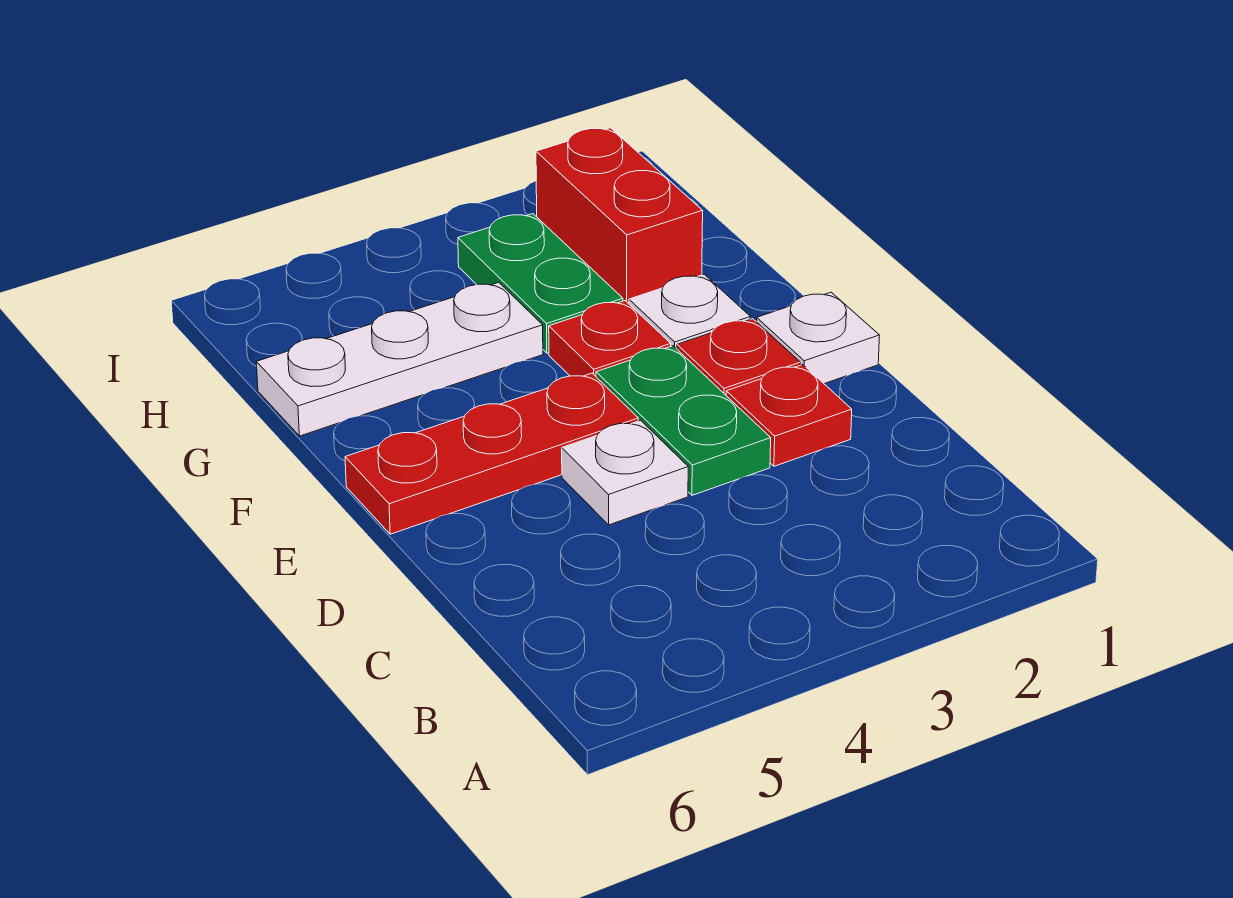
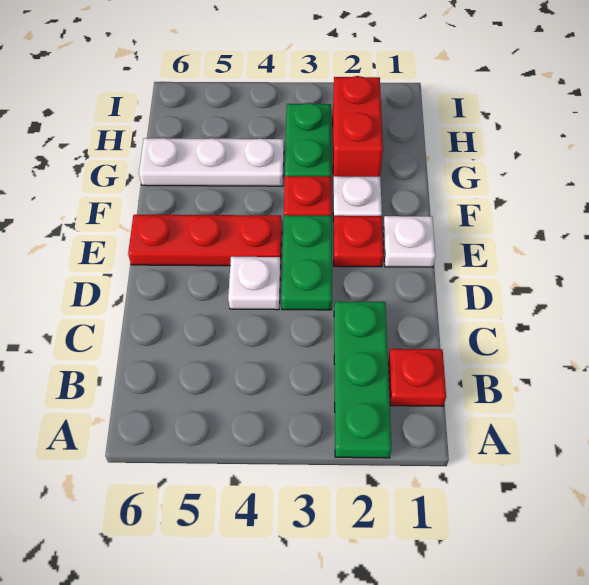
none -> green plate A2:C2 level 1
red plate D2 level 1 -> red plate B1 level 1

